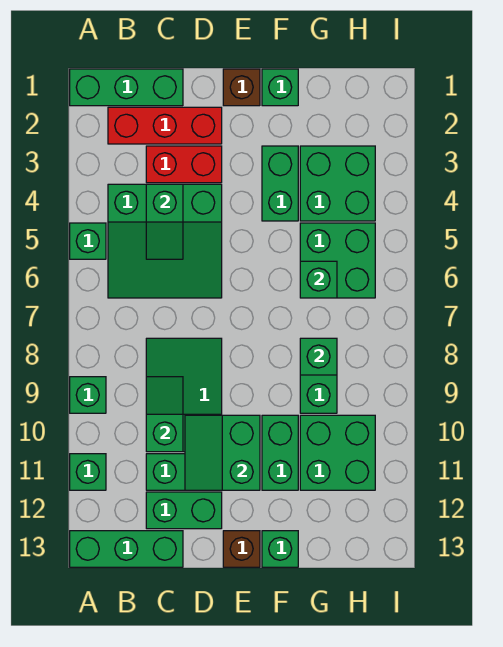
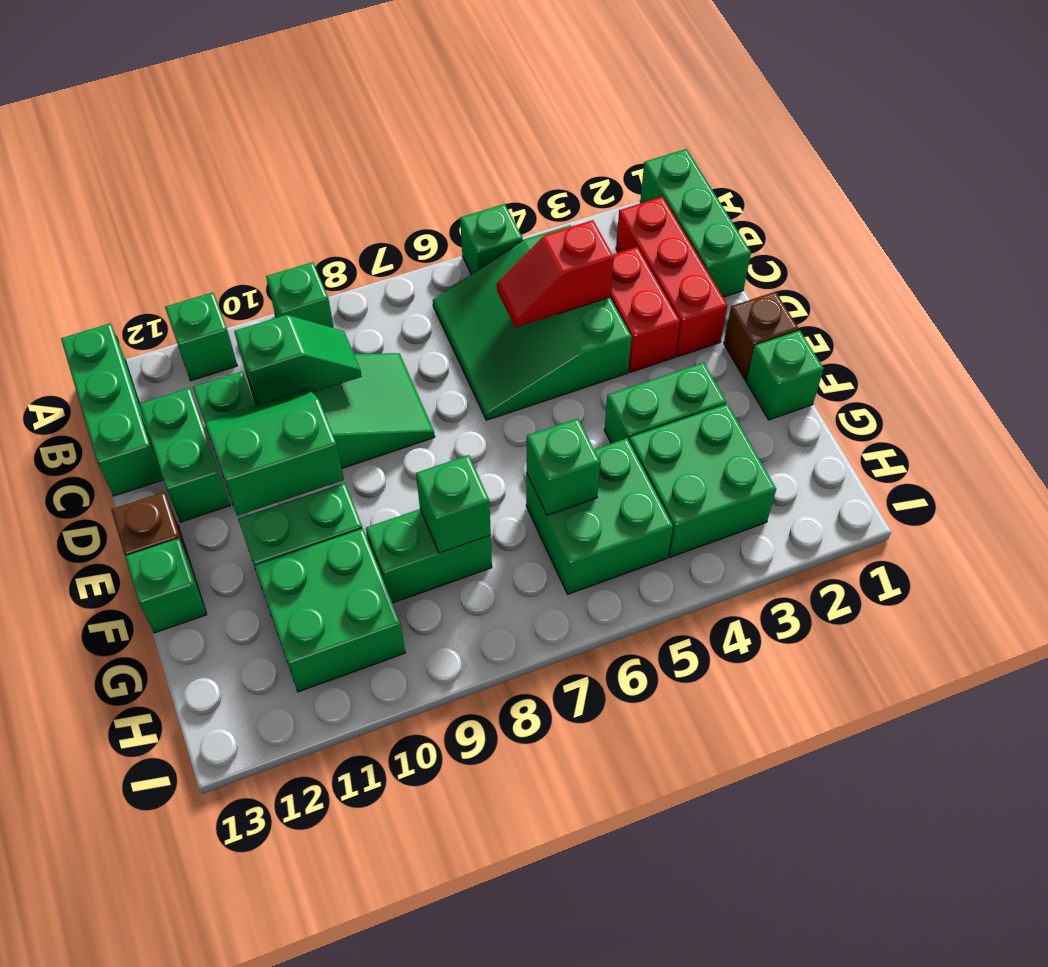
green slope C4:C5 level 2 top 4 -> red slope C4:C5 level 2 top 4

